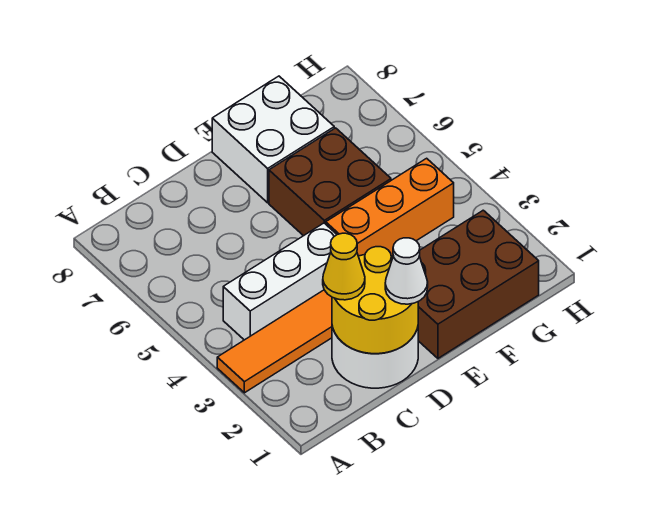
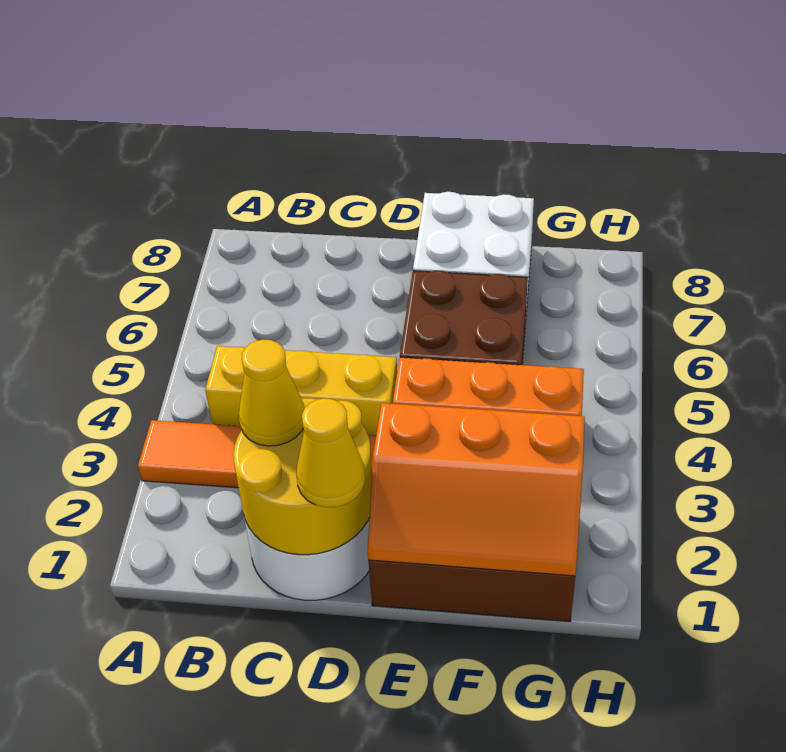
white brick B4:D4 level 1 -> yellow brick B4:D4 level 1
white cone D1 level 3 -> yellow cone D1 level 3
none -> orange slope E1:G2 level 2 top 2

